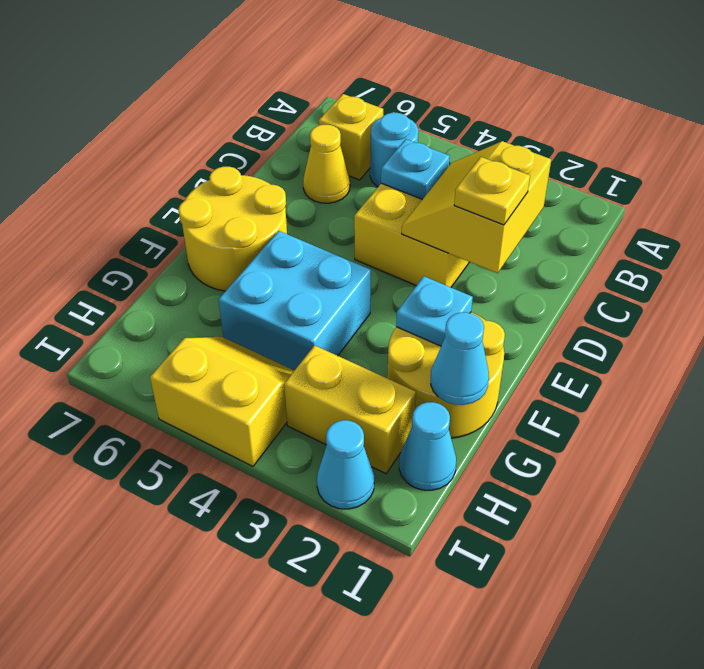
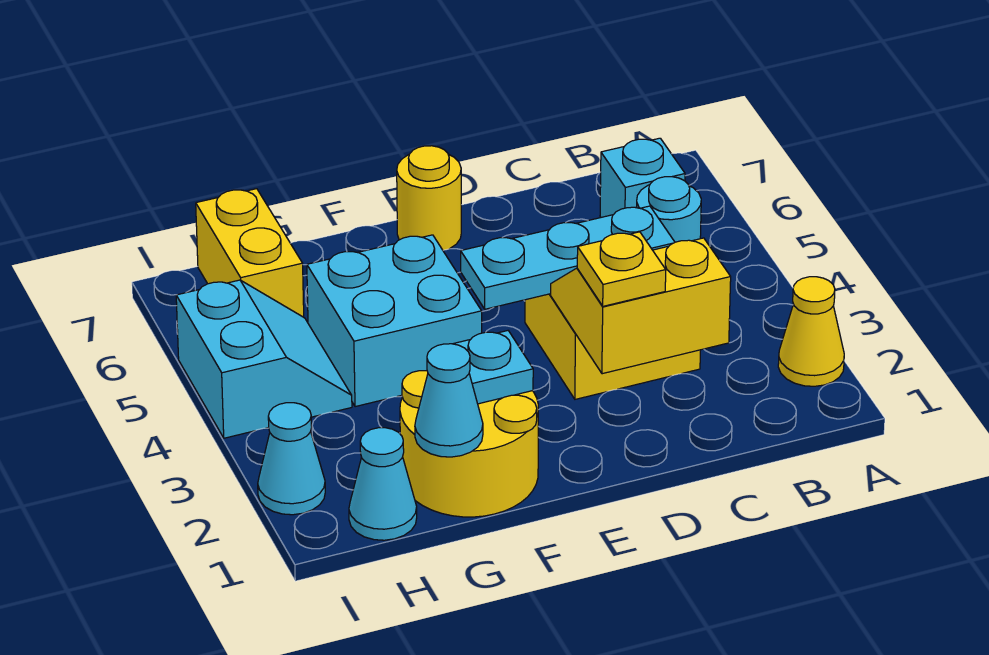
yellow brick B6 level 1 -> cyan brick B6 level 1
cyan plate C4 level 2 -> cyan plate C4:E4 level 2
yellow cone C6 level 1 -> yellow cone A2 level 1
yellow round brick E6:F7 level 1 -> yellow round brick E7 level 1
yellow brick H2:H3 level 1 -> yellow brick H6:H7 level 1
yellow slope H4:I5 level 1 top I -> cyan slope H4:I5 level 1 top I

